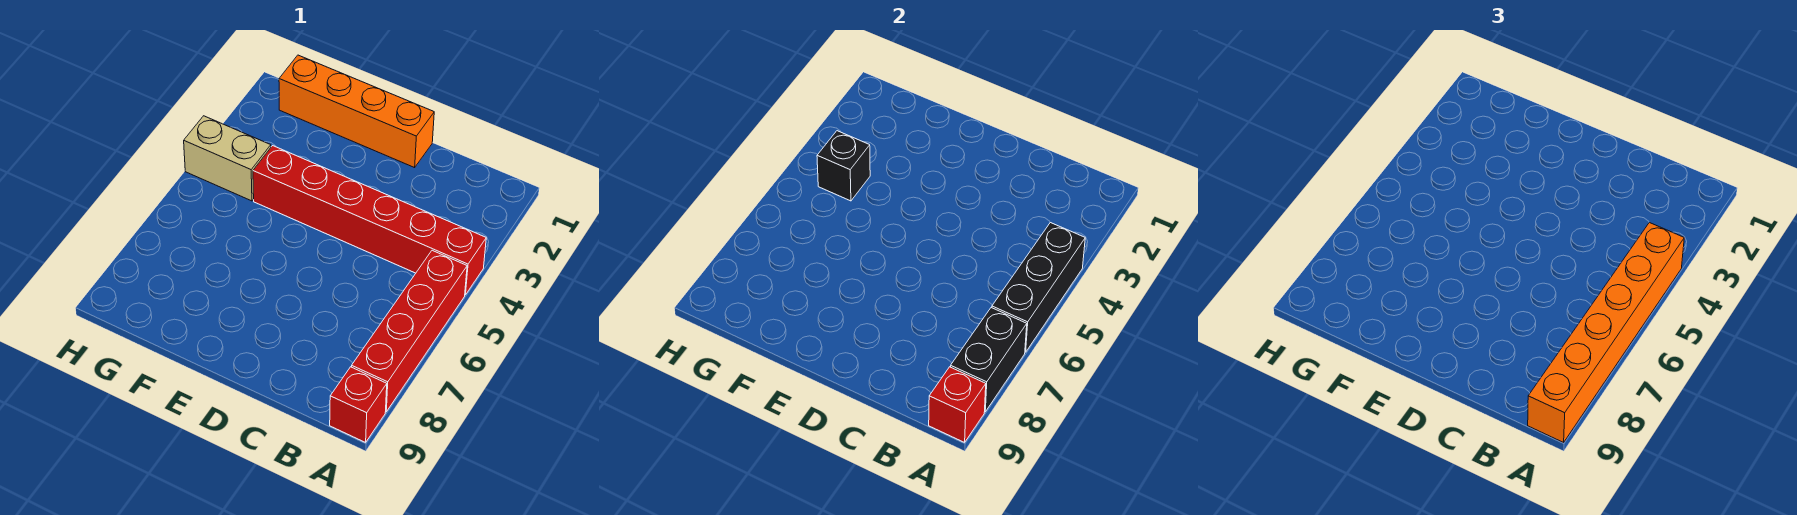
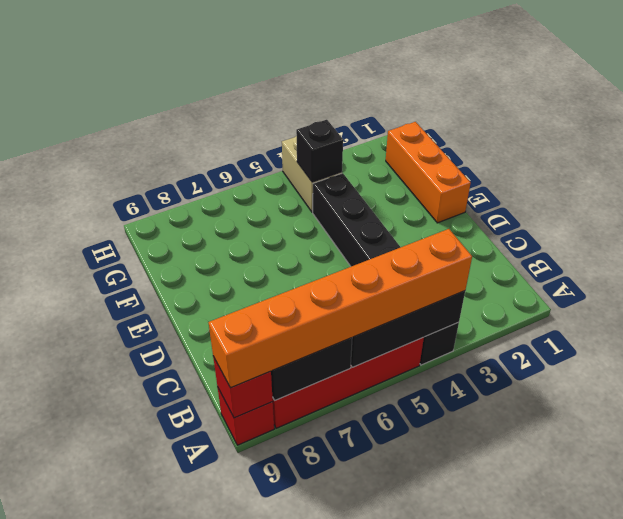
red brick A4:F4 level 1 -> black brick A4:F4 level 1
orange brick D1:G1 level 1 -> orange brick E1:G1 level 1

